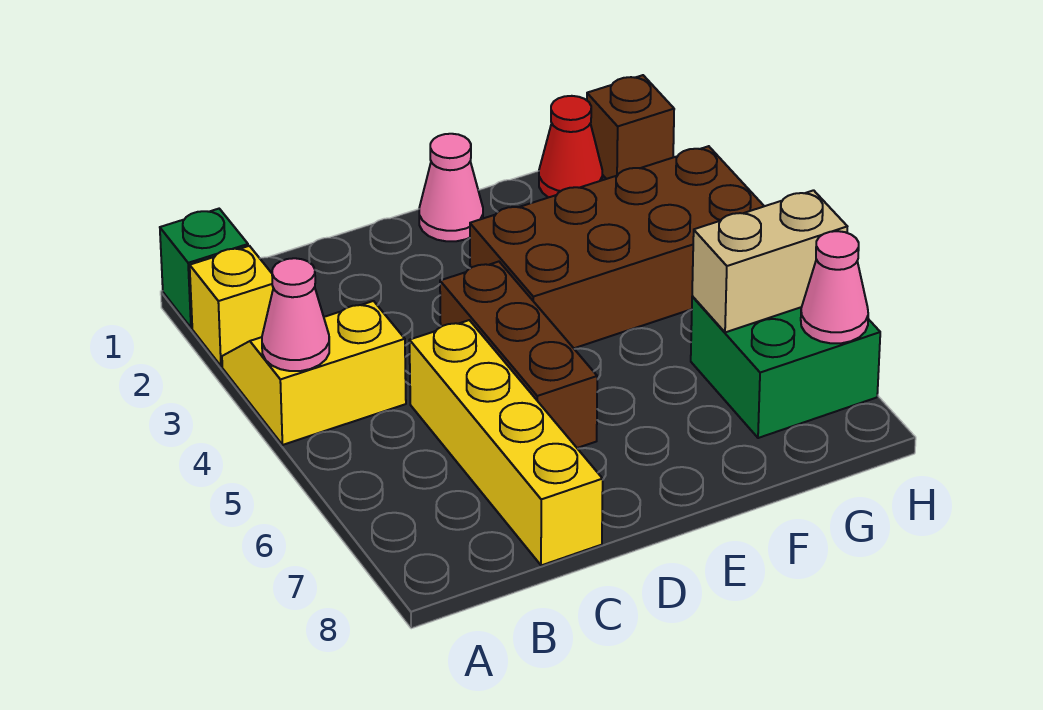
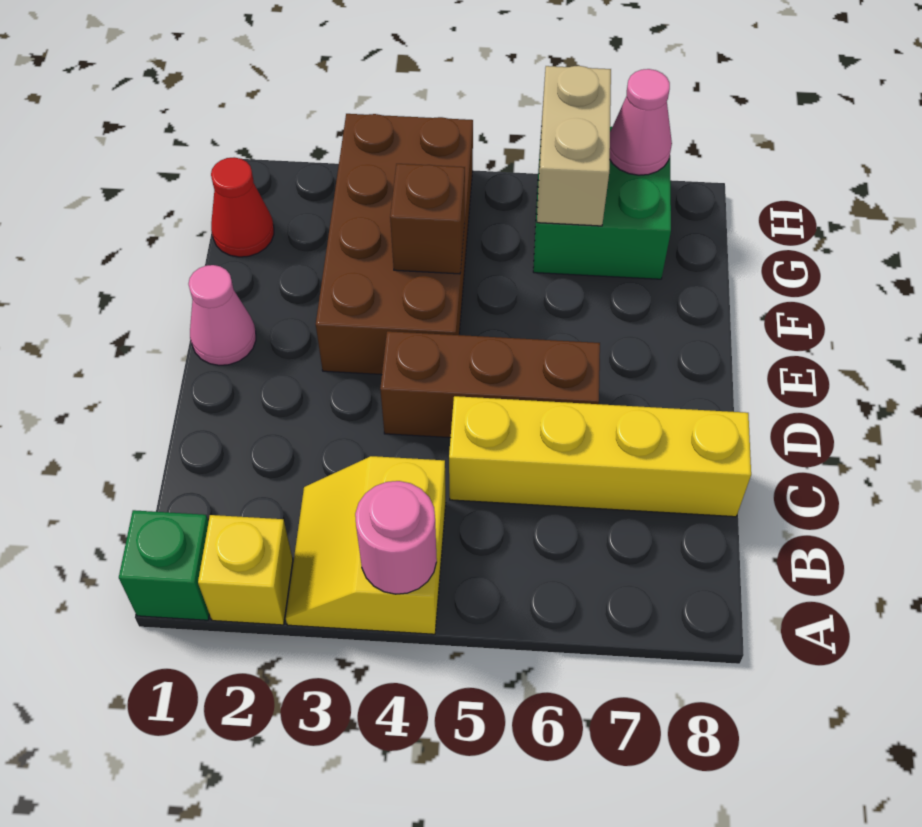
pink cone A4 level 2 -> pink round brick A4 level 2
brown brick H1 level 1 -> brown brick F4 level 2

